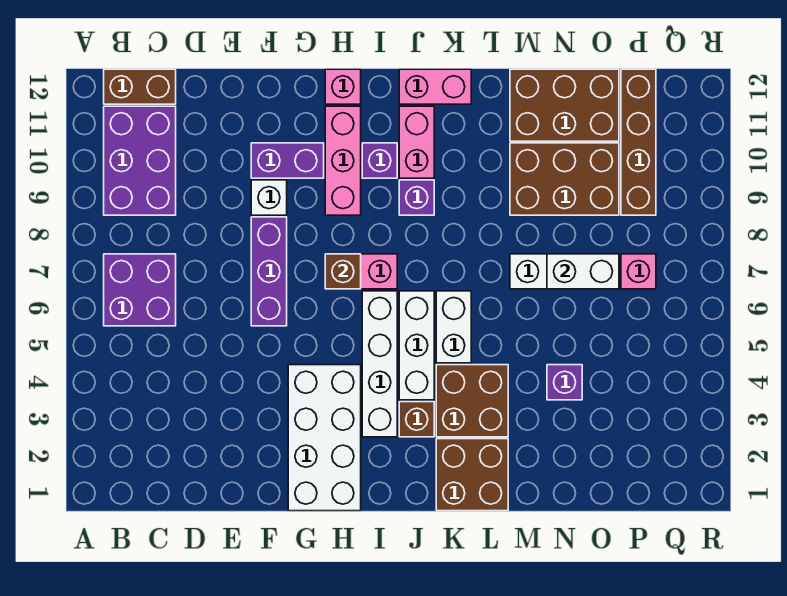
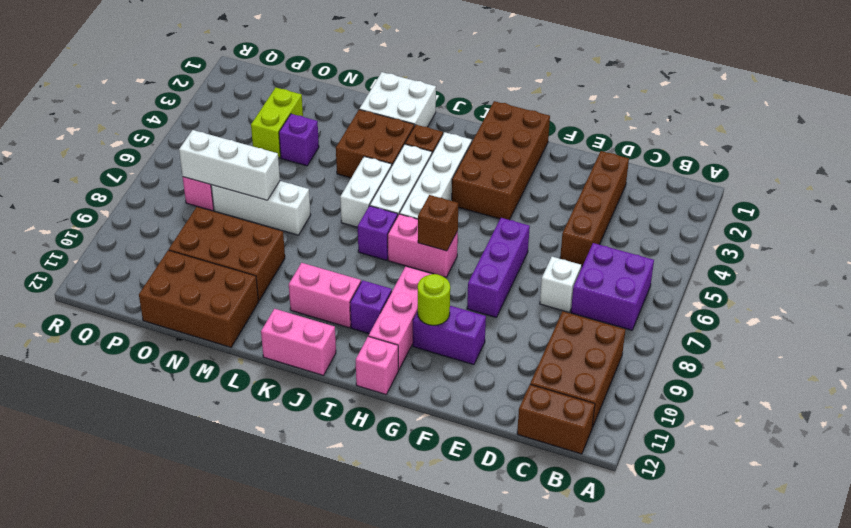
purple brick B9:C11 level 1 -> brown brick B9:C11 level 1
white brick F9 level 1 -> white brick D7 level 1
white brick G1:H4 level 1 -> brown brick G1:H4 level 1
none -> lime round brick G10 level 2
purple brick J9 level 1 -> purple brick J7 level 1
pink brick J10:J11 level 1 -> pink brick J10:K10 level 1
brown brick K1:L2 level 1 -> white brick K1:L2 level 1
white brick N7:O7 level 2 -> white brick N7:P7 level 2
none -> lime brick O3:O4 level 1
brown brick P9:P12 level 1 -> brown brick D2:D5 level 1

